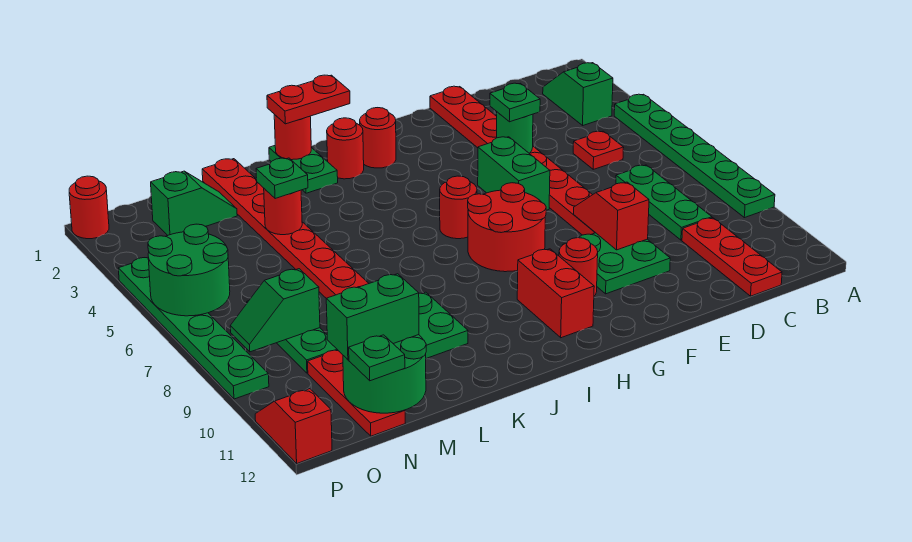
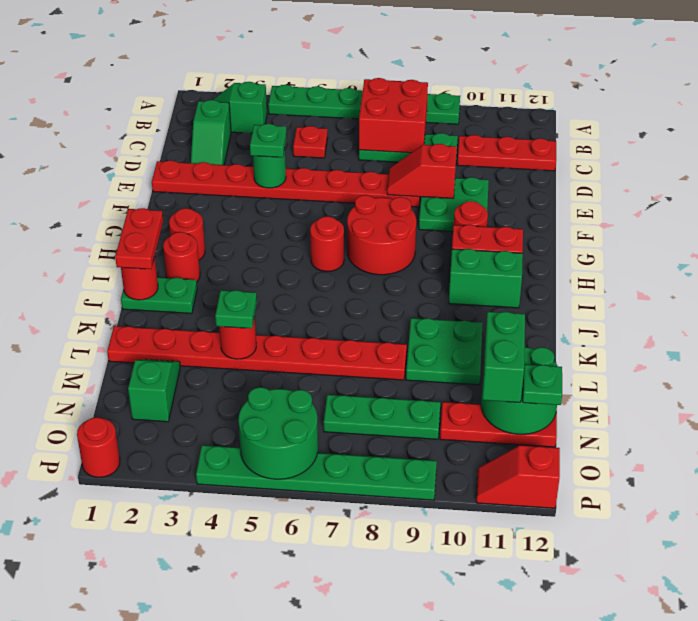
none -> red brick B7:C8 level 2
green brick F5:F6 level 1 -> green brick I10:I11 level 1
green slope N8:O8 level 2 top N -> green slope C2:D2 level 1 top C

